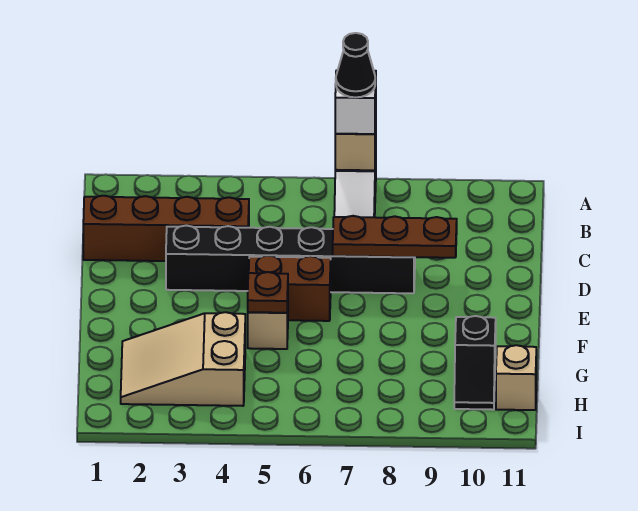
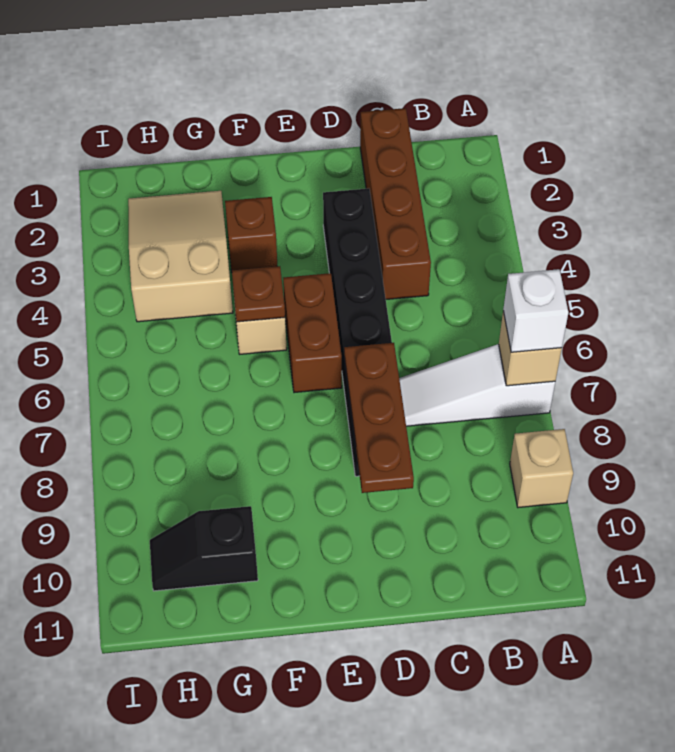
black cone A7 level 4 -> none
none -> brown brick F3 level 1
tan brick H11 level 1 -> tan brick A9 level 1

